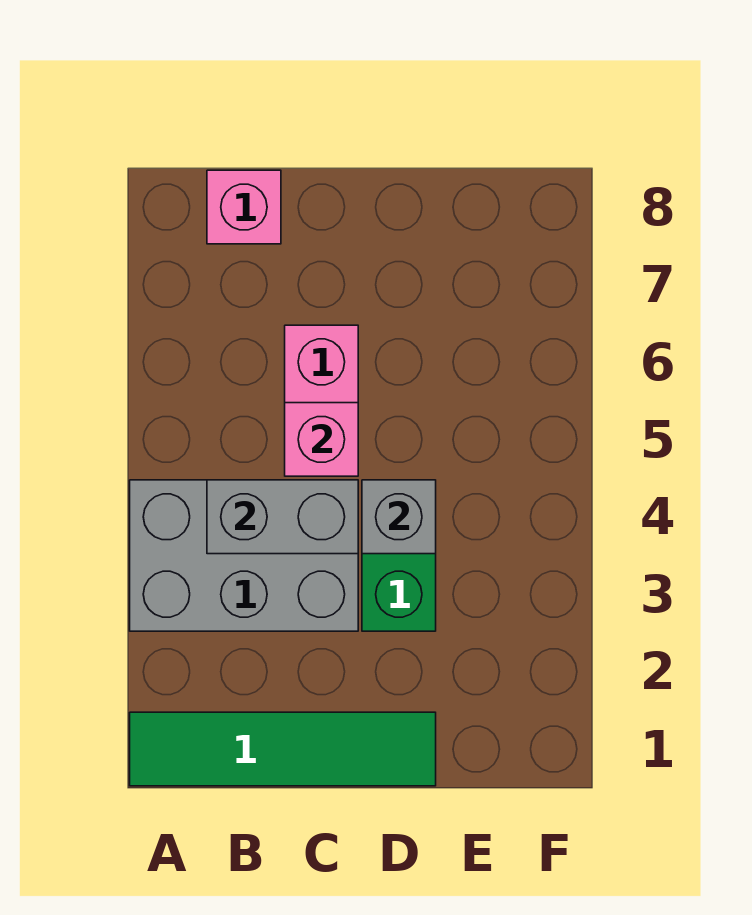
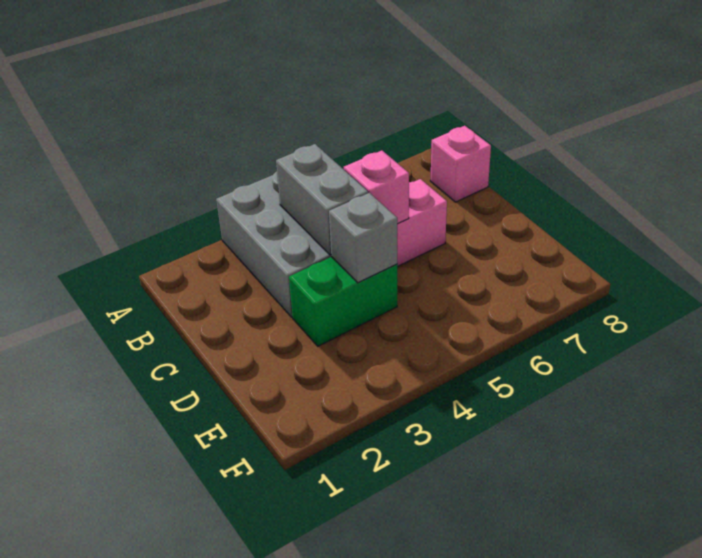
green tile A1:D1 level 1 -> none

